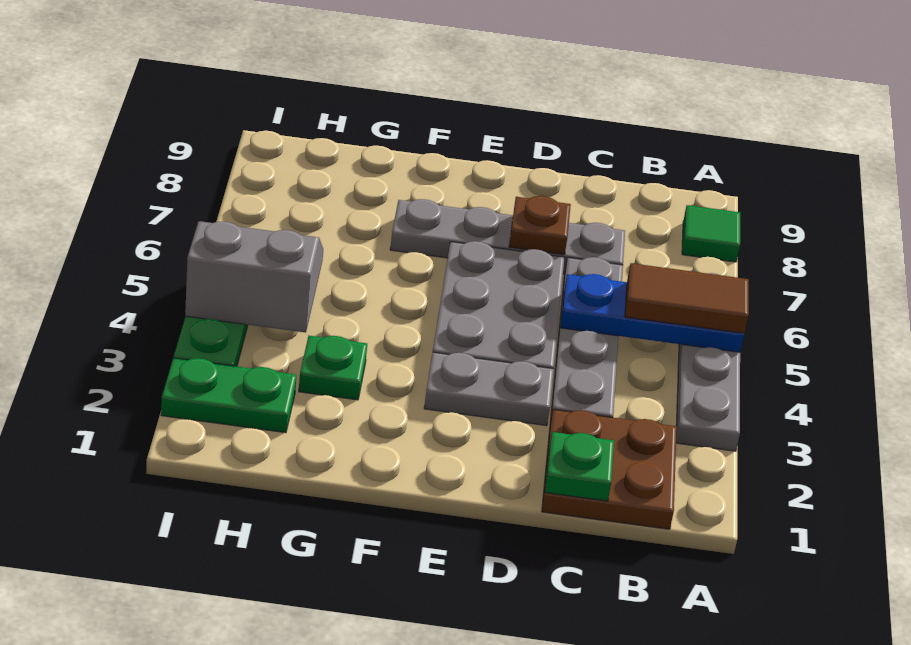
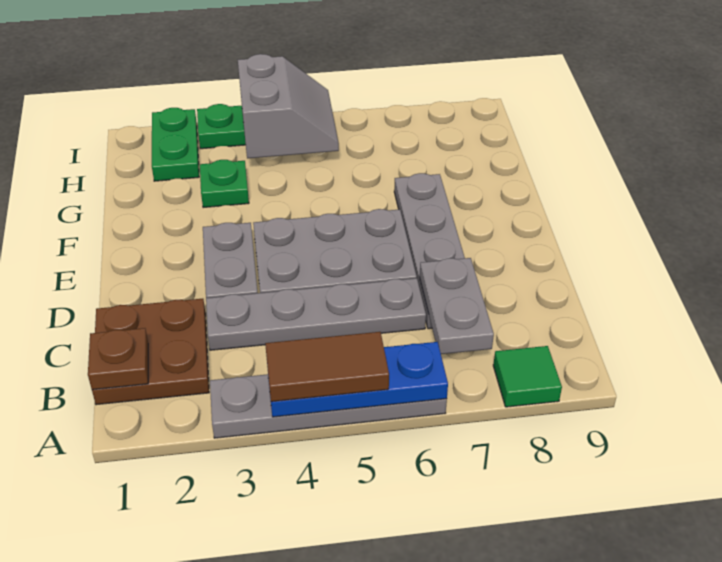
blue plate A5:C5 level 2 -> blue plate A4:A6 level 2
brown tile A5:B5 level 3 -> brown tile A4:A5 level 3
none -> grey plate B7:C7 level 2
green plate C1 level 2 -> none
brown plate D7 level 2 -> brown plate B1 level 2

